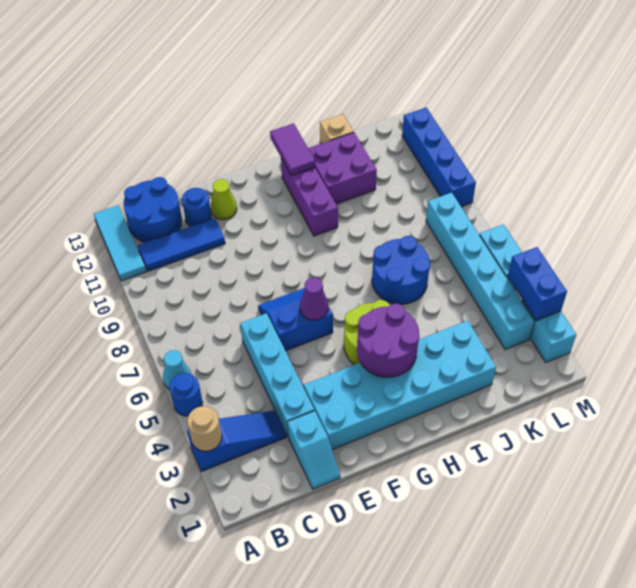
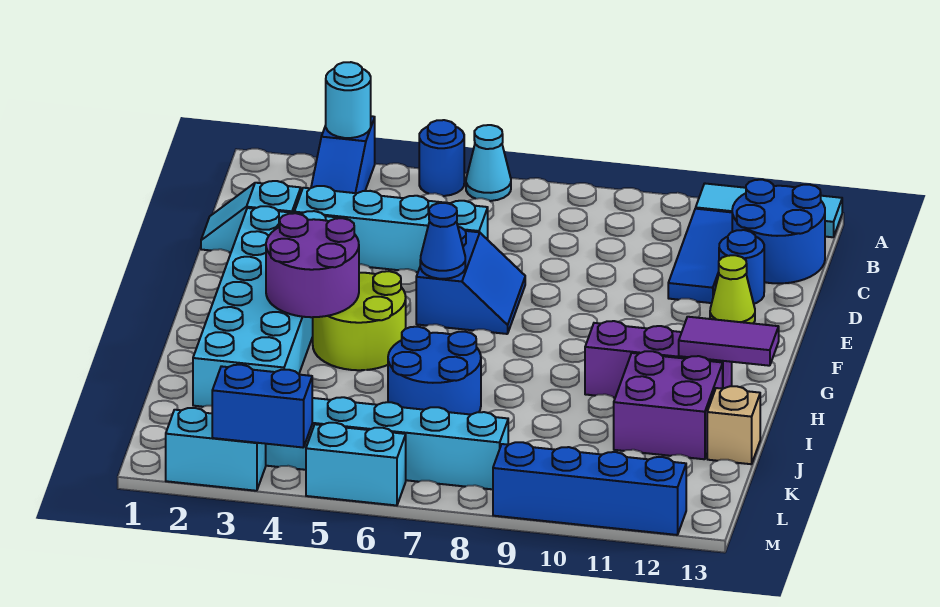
tan round brick A3 level 2 -> cyan round brick A3 level 2
purple cone F6 level 2 -> blue cone F6 level 2

